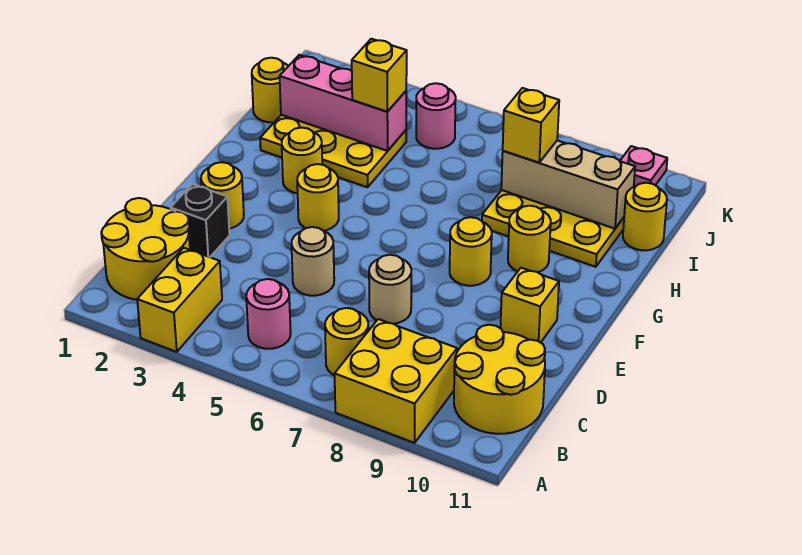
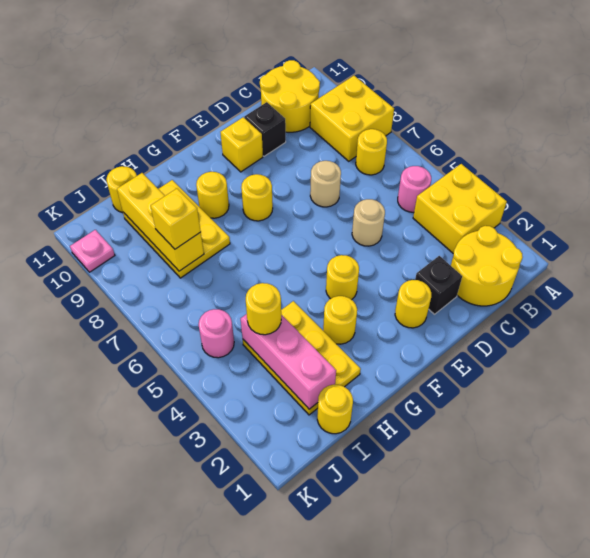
yellow brick A3:B3 level 1 -> yellow brick A3:B4 level 1
none -> black brick D10 level 1
yellow brick I4 level 3 -> yellow round brick I4 level 3
tan brick I8:I10 level 2 -> yellow brick I8:I10 level 2

